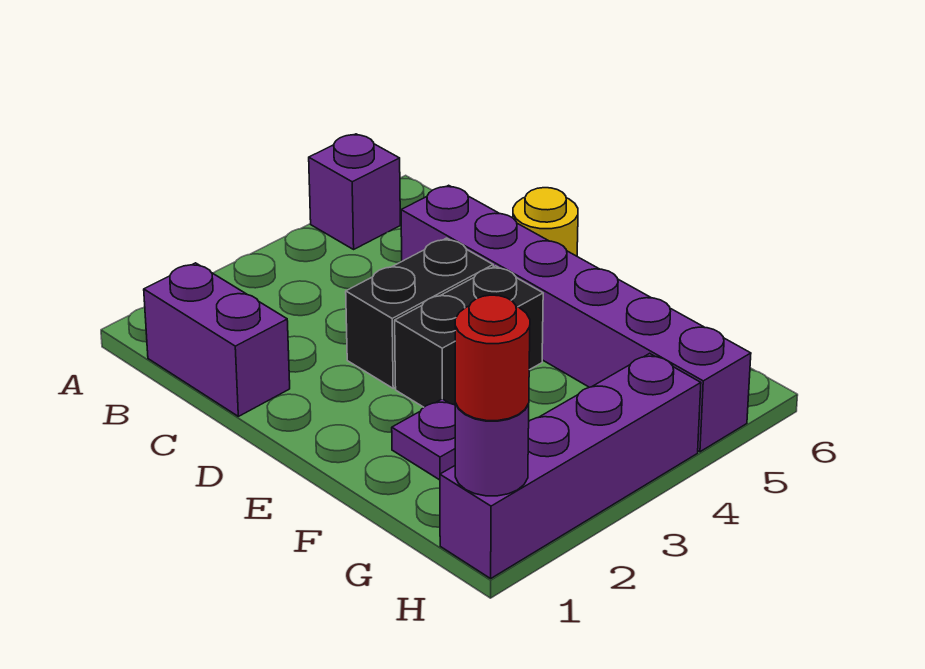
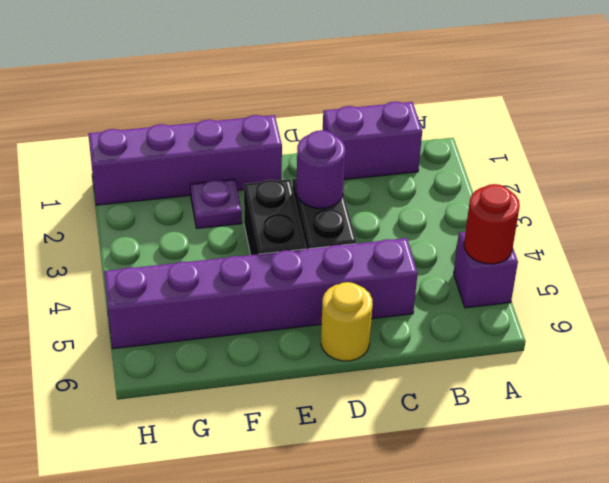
purple brick H1:H4 level 1 -> purple brick E1:H1 level 1
purple round brick H1 level 2 -> purple round brick D3 level 2
red round brick H1 level 3 -> red round brick A5 level 2

